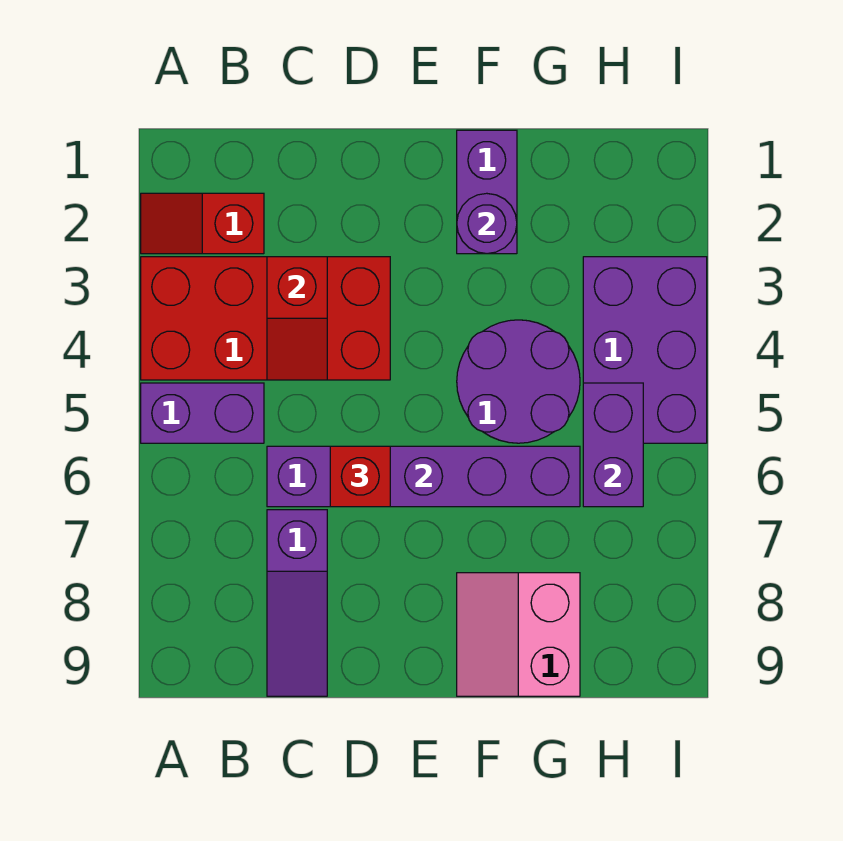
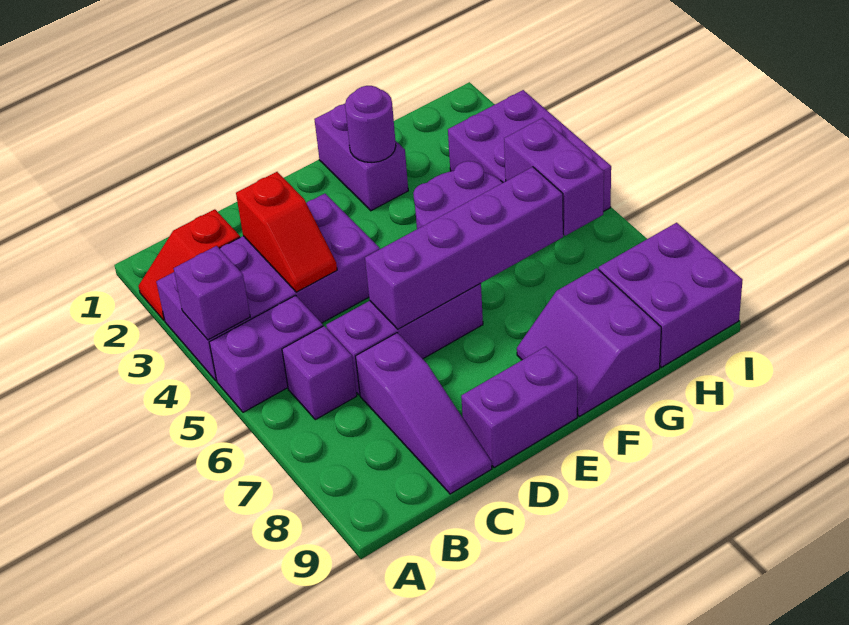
red brick A3:D4 level 1 -> purple brick A3:D4 level 1
none -> purple brick A4 level 2
none -> purple brick B6 level 1
red brick D6 level 3 -> none
none -> purple brick D9:E9 level 1
pink slope F8:G9 level 1 top G -> purple slope F8:G9 level 1 top G
none -> purple brick H8:I9 level 1

